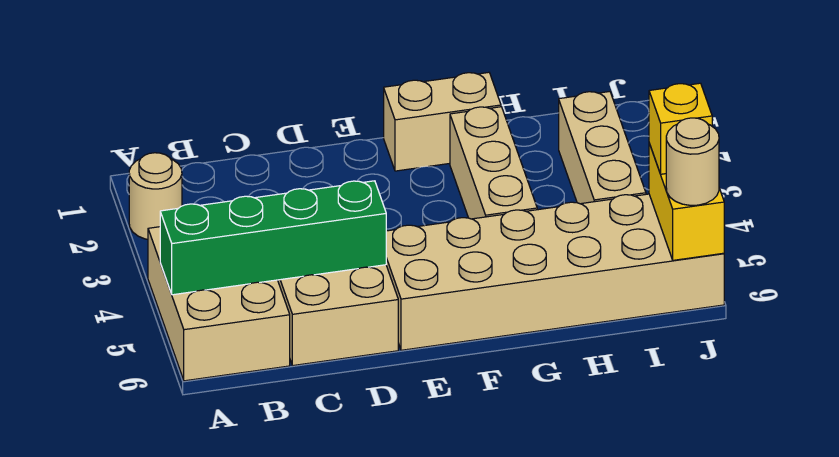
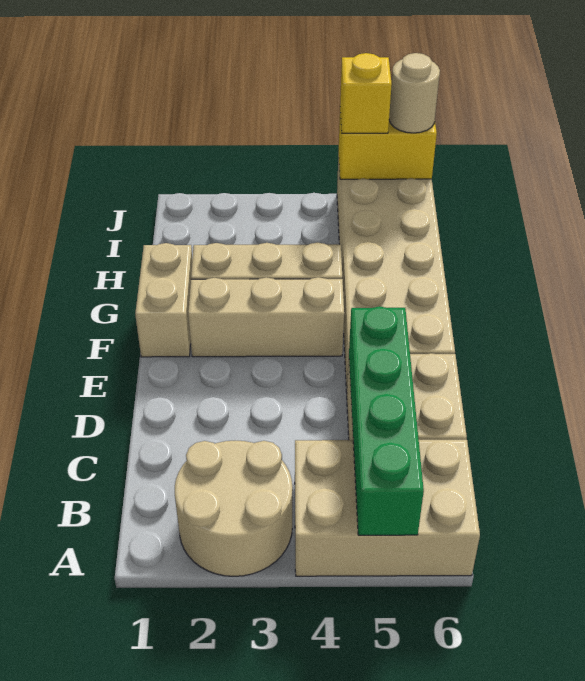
tan round brick A2 level 1 -> tan round brick A2:B3 level 1
tan brick I2:I4 level 1 -> tan brick F2:F4 level 1

